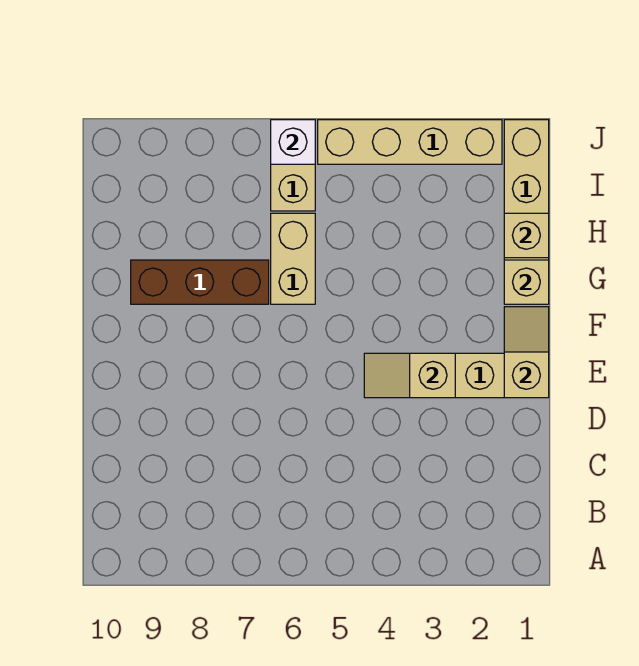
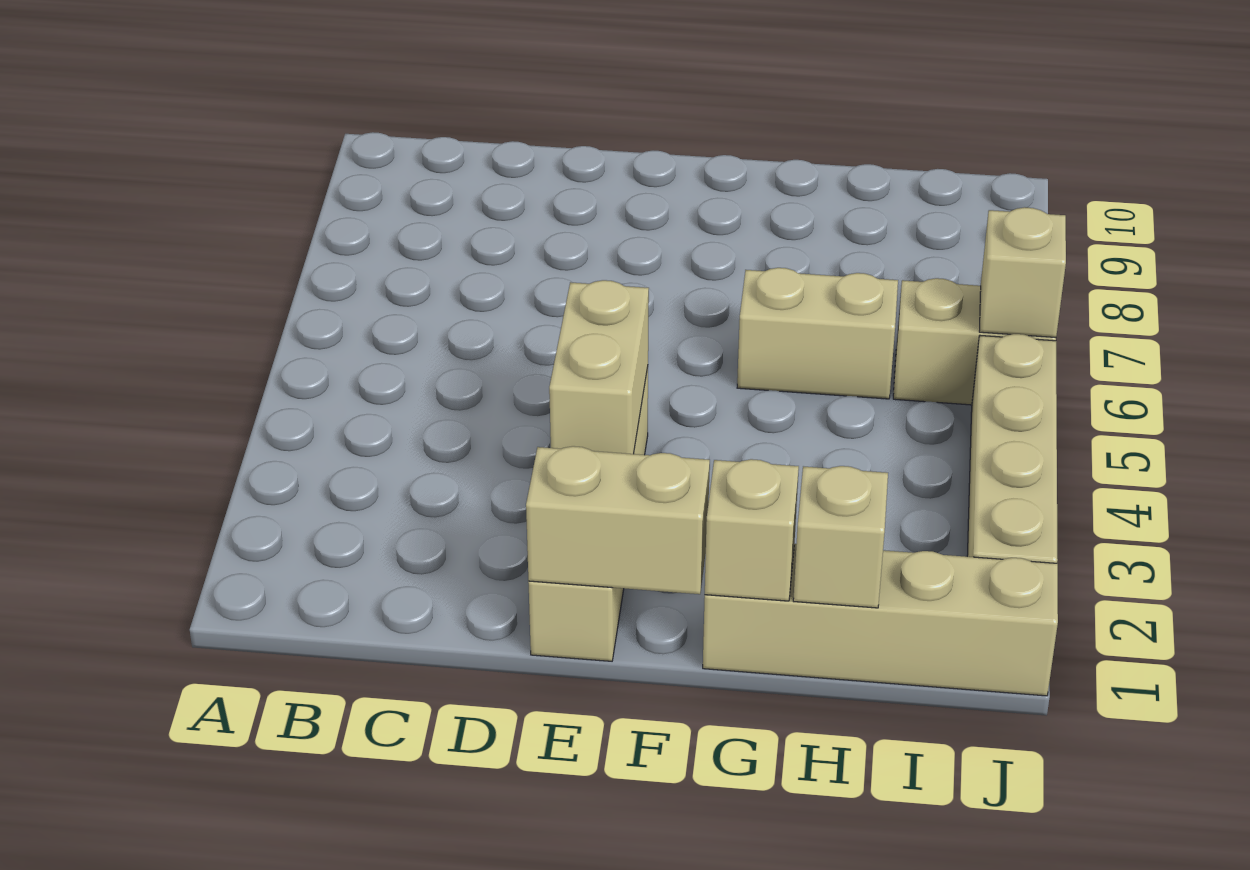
tan slope E1:F1 level 2 top E -> tan brick E1:F1 level 2
tan slope E3:E4 level 2 top 3 -> tan brick E3:E4 level 2
brown brick G7:G9 level 1 -> none
white brick J6 level 2 -> tan brick J6 level 2

